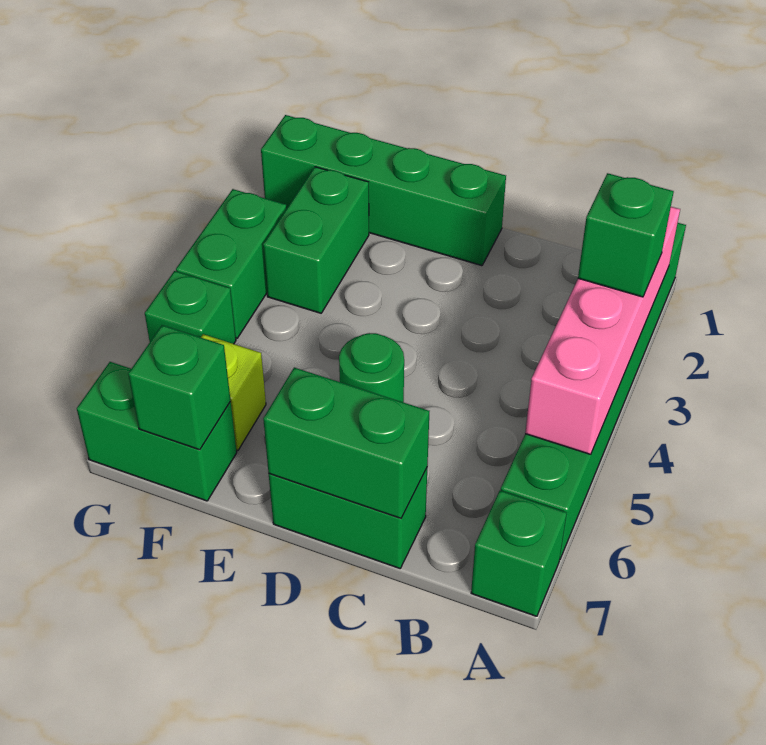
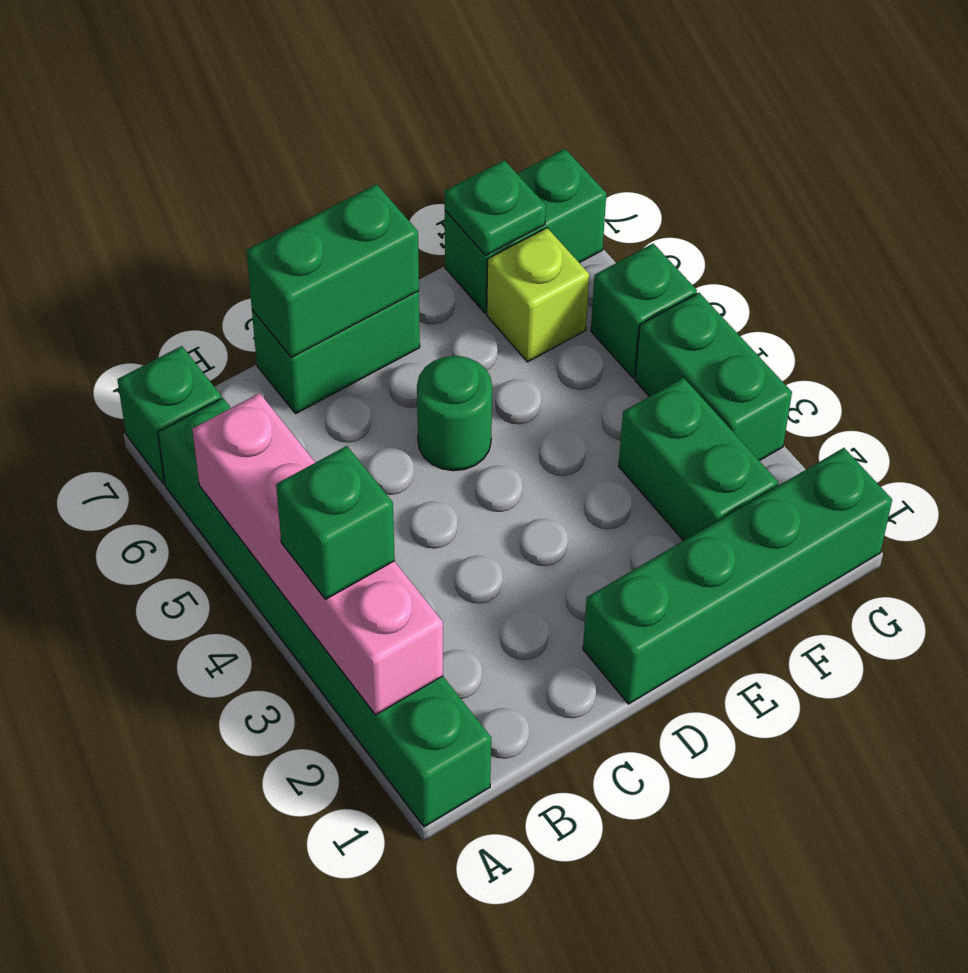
green brick F7 level 2 -> green plate F7 level 2

